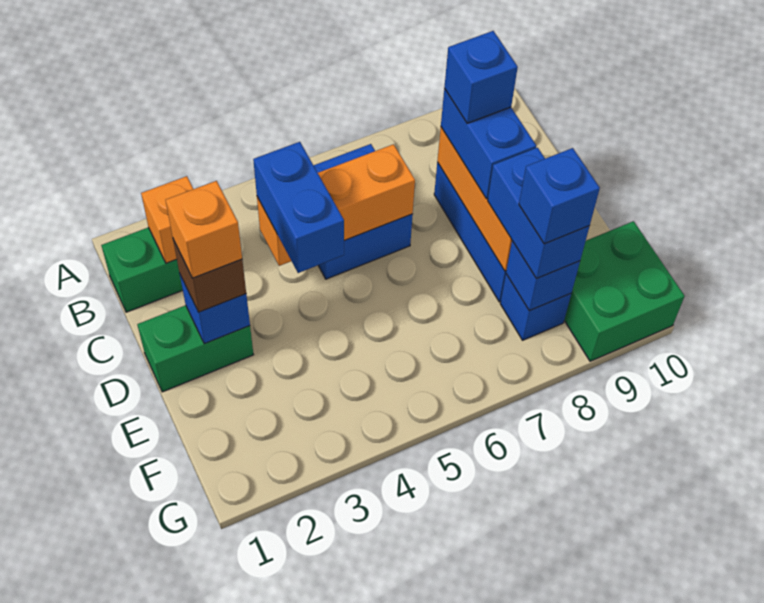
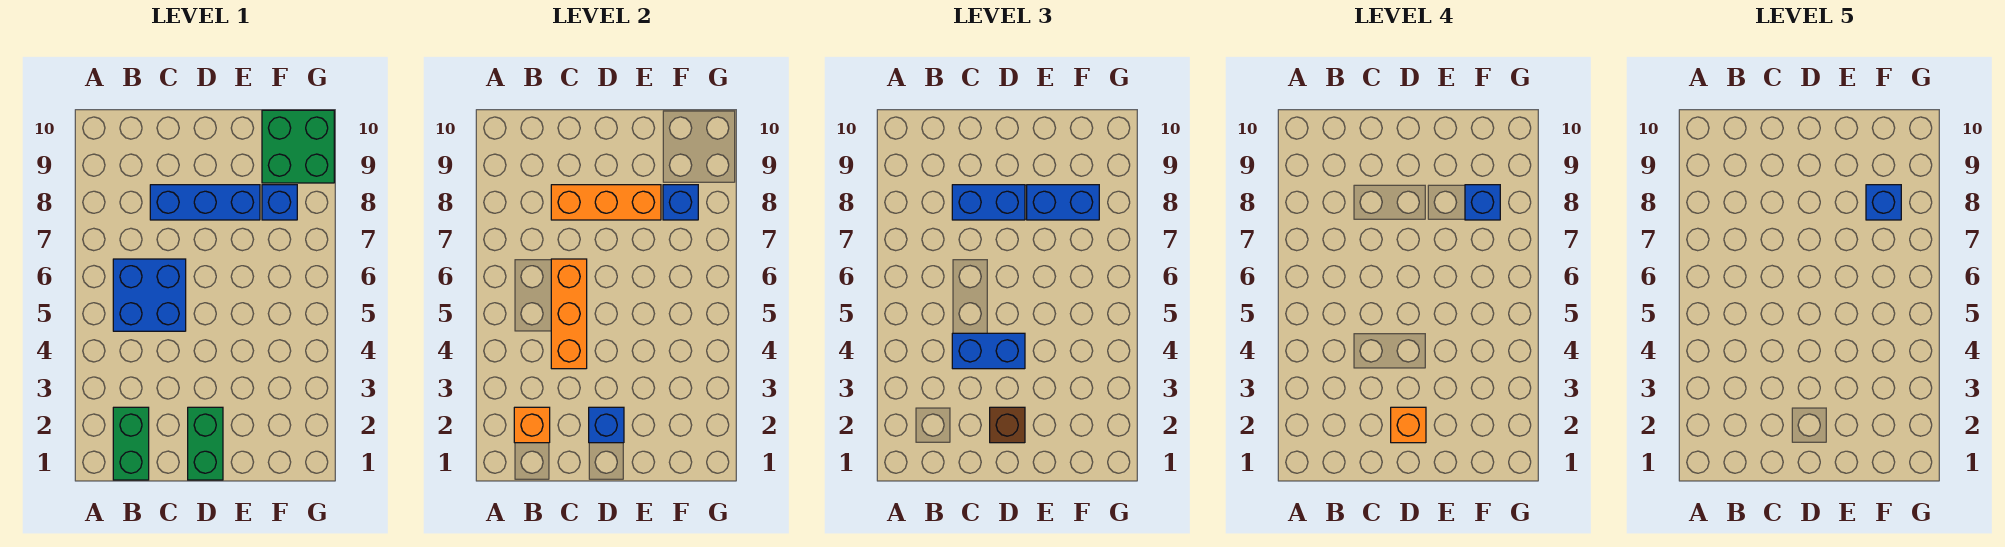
blue brick C8 level 4 -> blue brick F8 level 5

